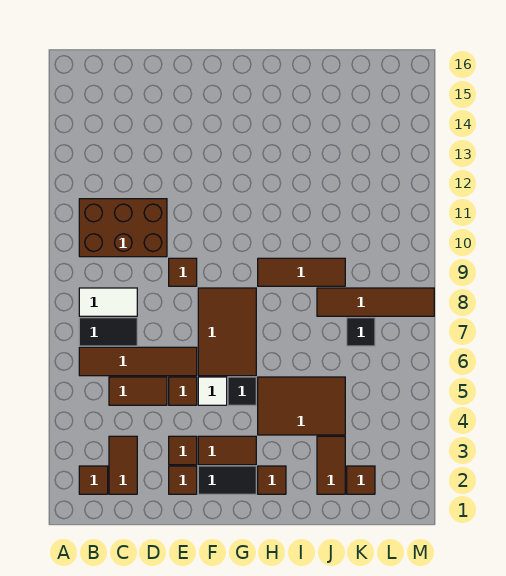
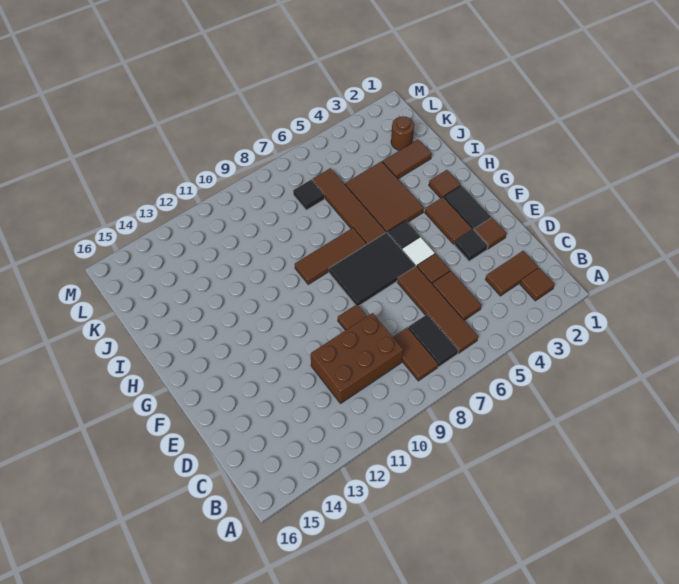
white tile B8:C8 level 1 -> brown tile B8:C8 level 1
brown brick B10:D11 level 1 -> brown brick C9:D11 level 1
brown tile E3 level 1 -> black tile E3 level 1
brown tile F6:G8 level 1 -> black tile F6:G8 level 1
brown tile H9:J9 level 1 -> brown tile H7:H9 level 1
brown tile J8:M8 level 1 -> brown tile H6:K6 level 1
brown tile K2 level 1 -> brown round brick K2 level 1

